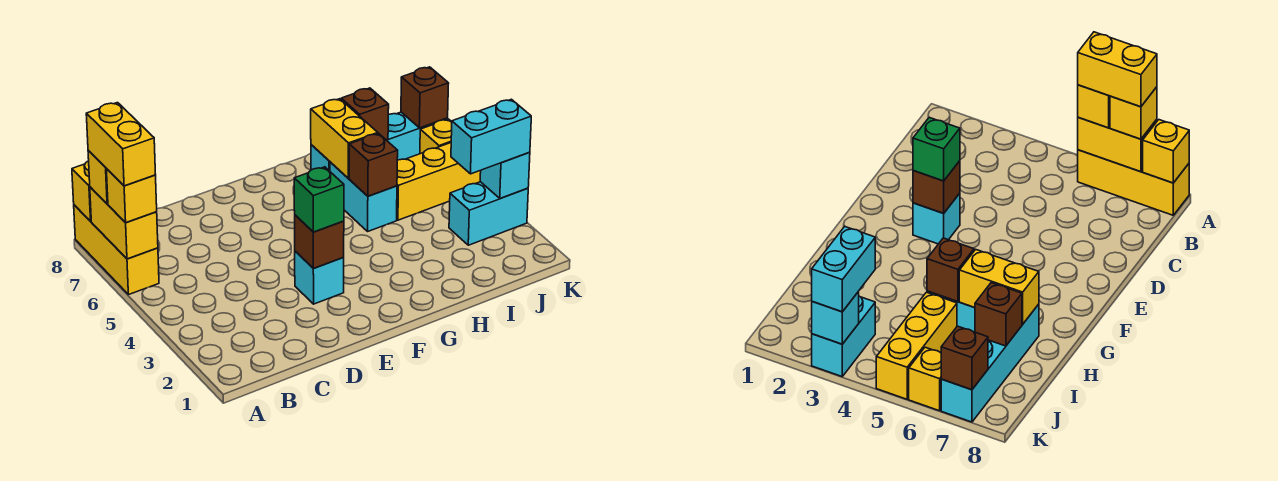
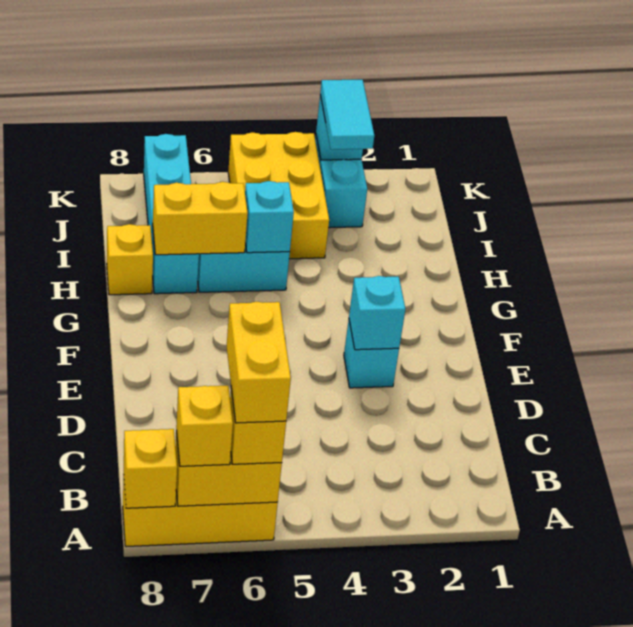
yellow brick A6:A7 level 4 -> yellow brick A6:B6 level 4
brown brick E3 level 2 -> cyan brick E3 level 2
green brick E3 level 3 -> none
brown brick H5 level 2 -> cyan brick H5 level 2
yellow brick I5:K5 level 1 -> yellow brick I4:K5 level 1
brown brick I7 level 2 -> none
cyan brick J3:K3 level 3 -> cyan tile J3:K3 level 3
yellow brick K6 level 1 -> yellow brick H8 level 1
brown brick K7 level 2 -> none

